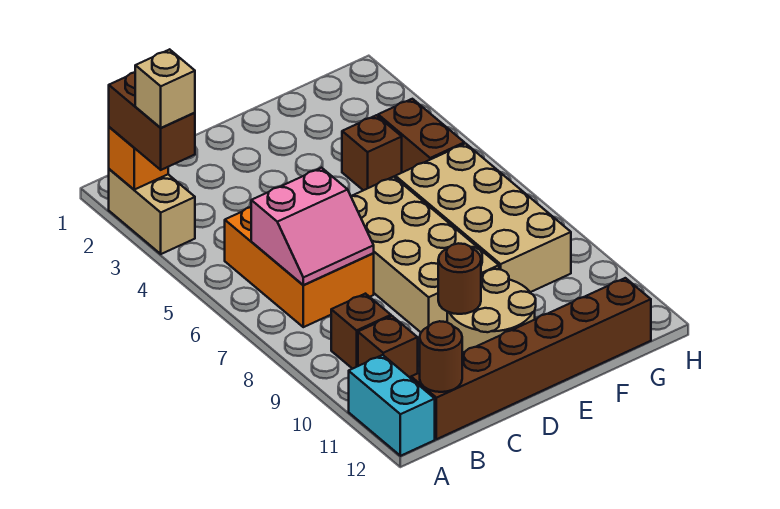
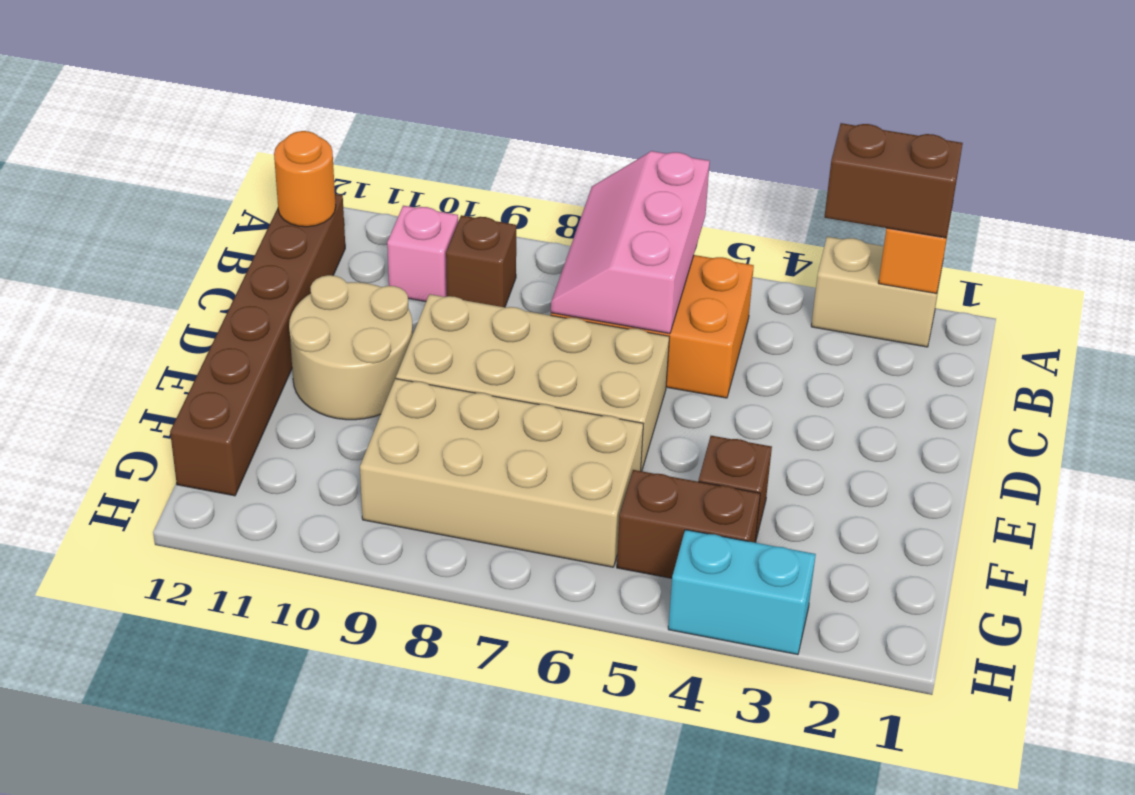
tan brick A3 level 4 -> none
cyan brick A11:A12 level 1 -> cyan brick H3:H4 level 1
pink slope B6:C7 level 2 top 6 -> pink slope A6:C7 level 2 top 6
brown brick B10 level 1 -> pink brick B10 level 1
brown round brick B12 level 2 -> orange round brick B12 level 2
brown round brick D10 level 2 -> none

